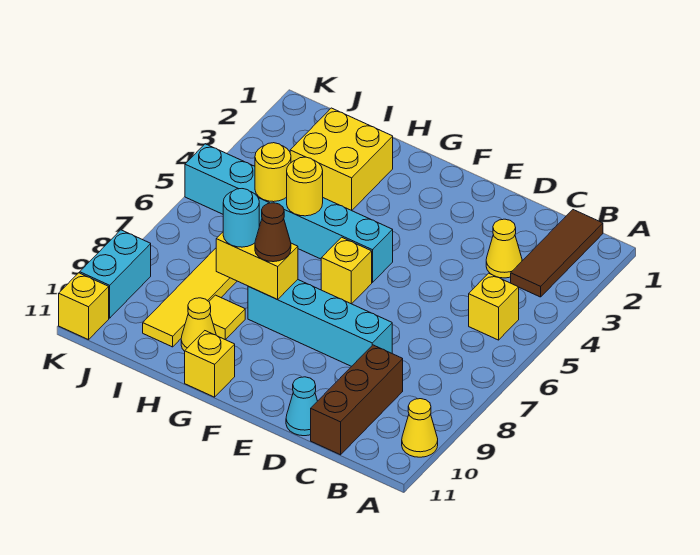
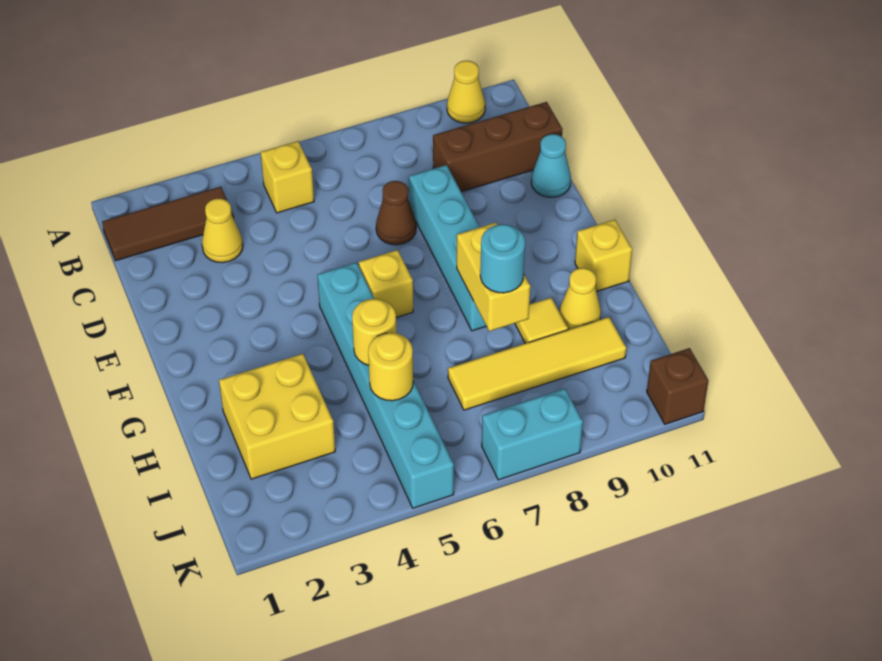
brown cone G8 level 3 -> brown cone D7 level 1
cyan brick K9:K10 level 1 -> cyan brick K7:K8 level 1
yellow brick K11 level 1 -> brown brick K11 level 1

